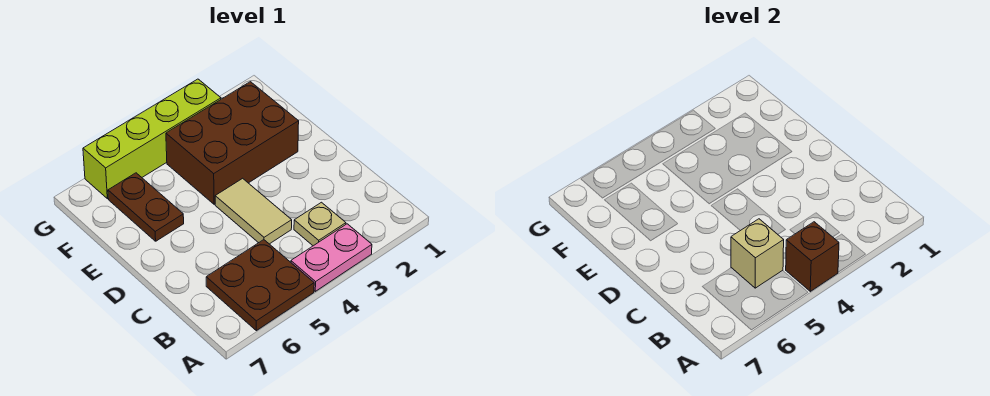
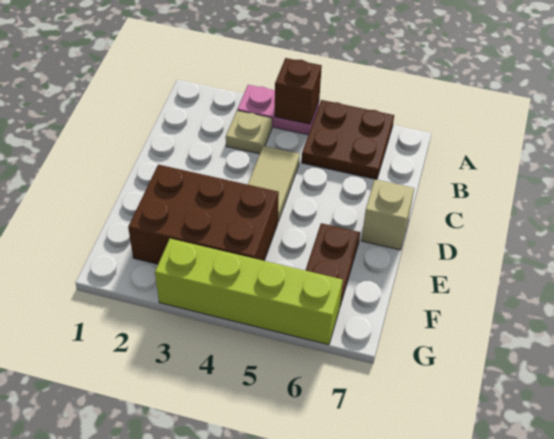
tan brick B5 level 2 -> tan brick D7 level 1

